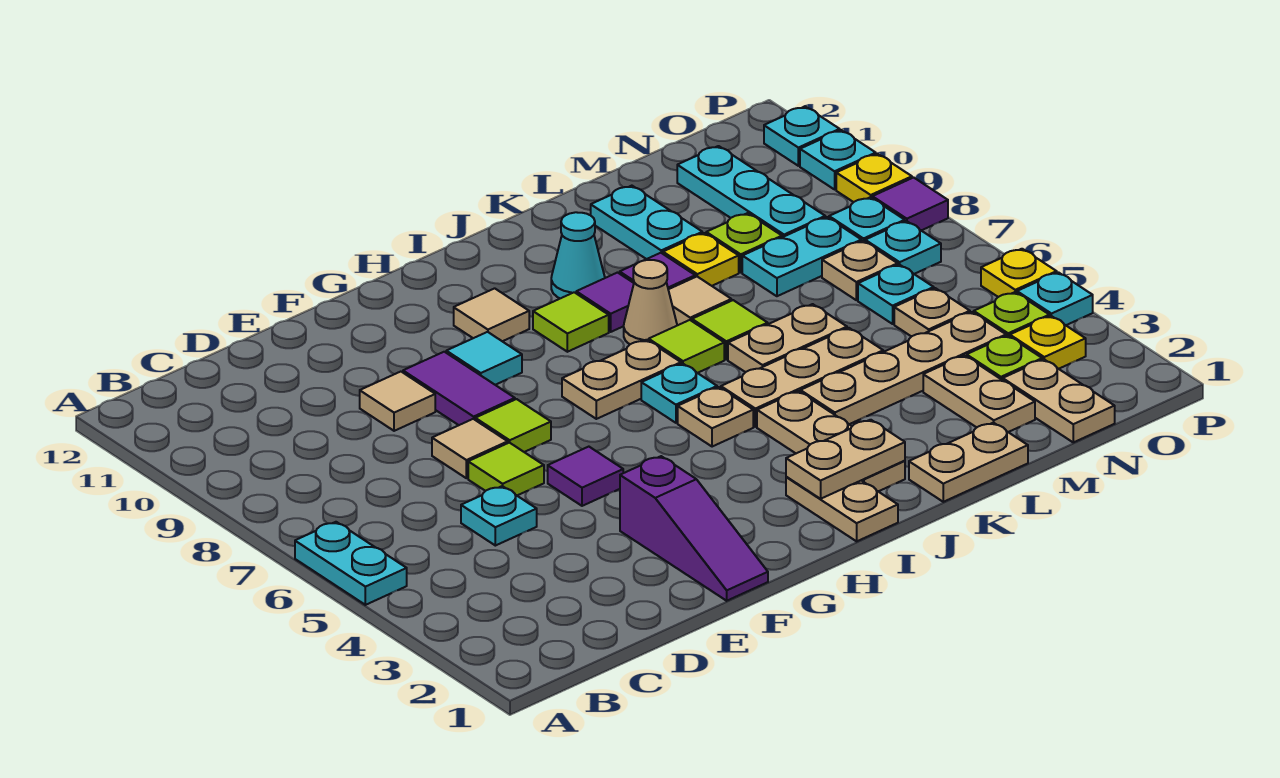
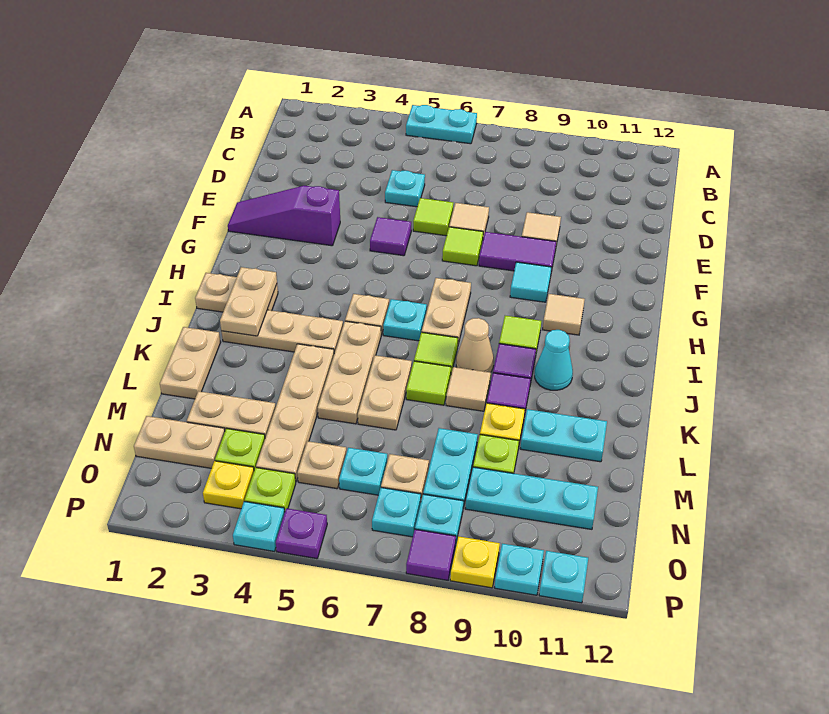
yellow plate P5 level 1 -> purple plate P5 level 1

